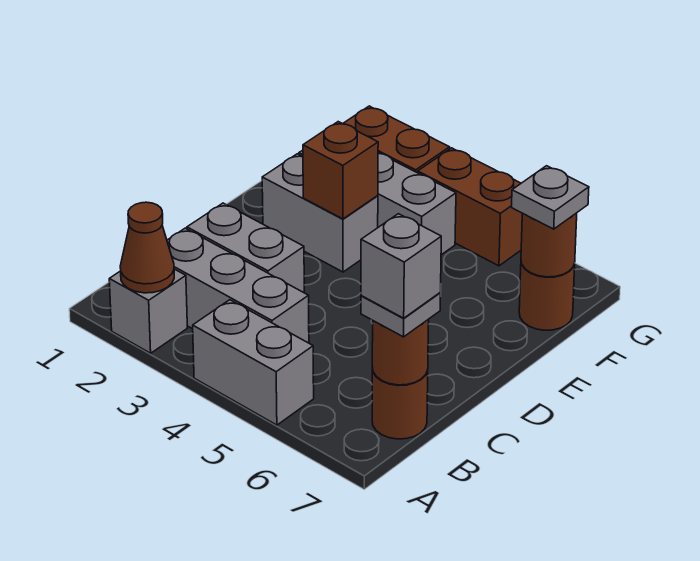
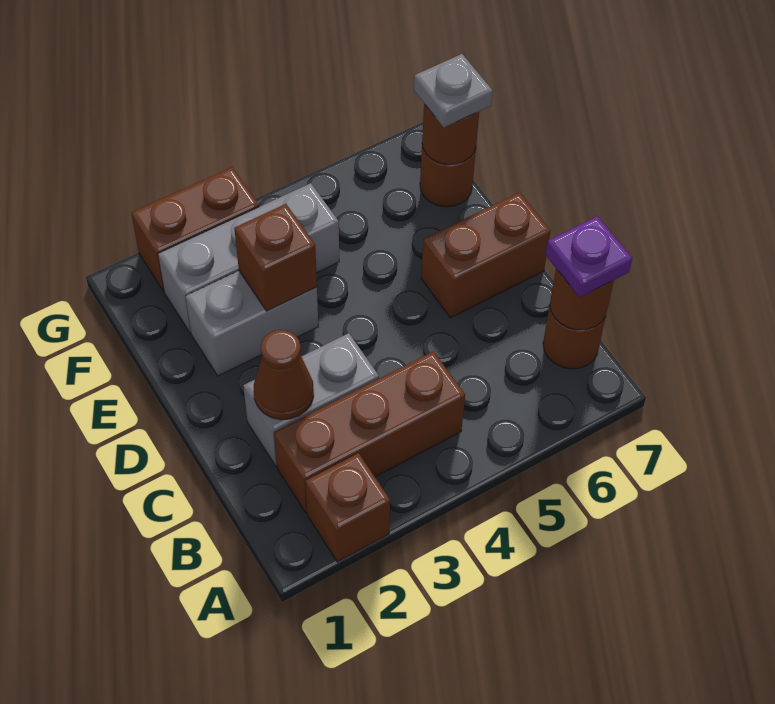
grey brick A2 level 1 -> brown brick A2 level 1
brown cone A2 level 2 -> brown cone C2 level 2
grey brick A4:A5 level 1 -> none
grey brick B2:B4 level 1 -> brown brick B2:B4 level 1
grey plate B7 level 3 -> purple plate B7 level 3
grey brick B7 level 4 -> none
brown brick G4:G5 level 1 -> brown brick D6:D7 level 1

